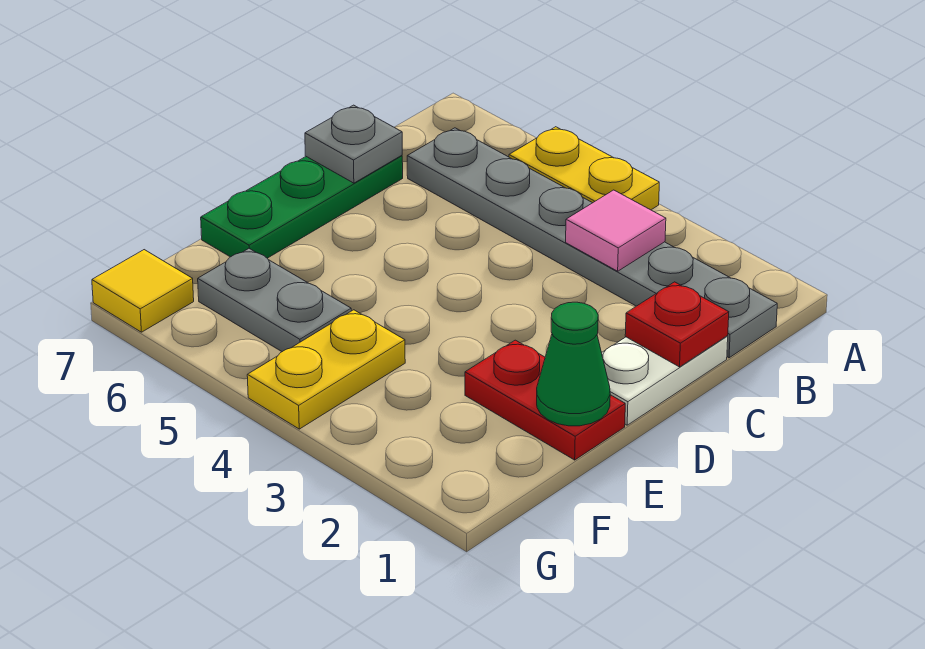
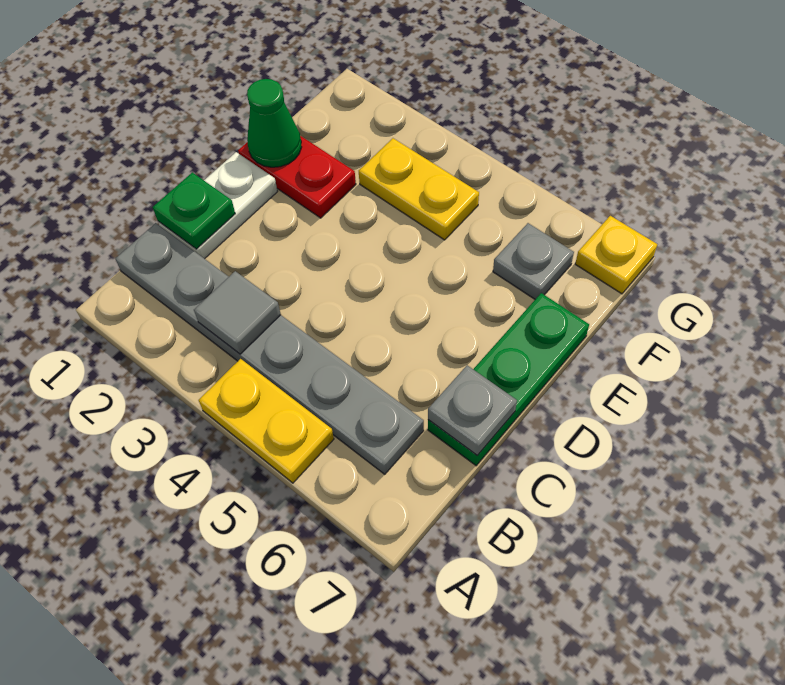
pink tile B3 level 2 -> grey tile B3 level 2
red plate C1 level 2 -> green plate C1 level 2
yellow plate F4:G4 level 1 -> yellow plate F3:F4 level 1
grey plate F5:F6 level 1 -> grey plate F6 level 1
yellow tile G7 level 1 -> yellow plate G7 level 1

